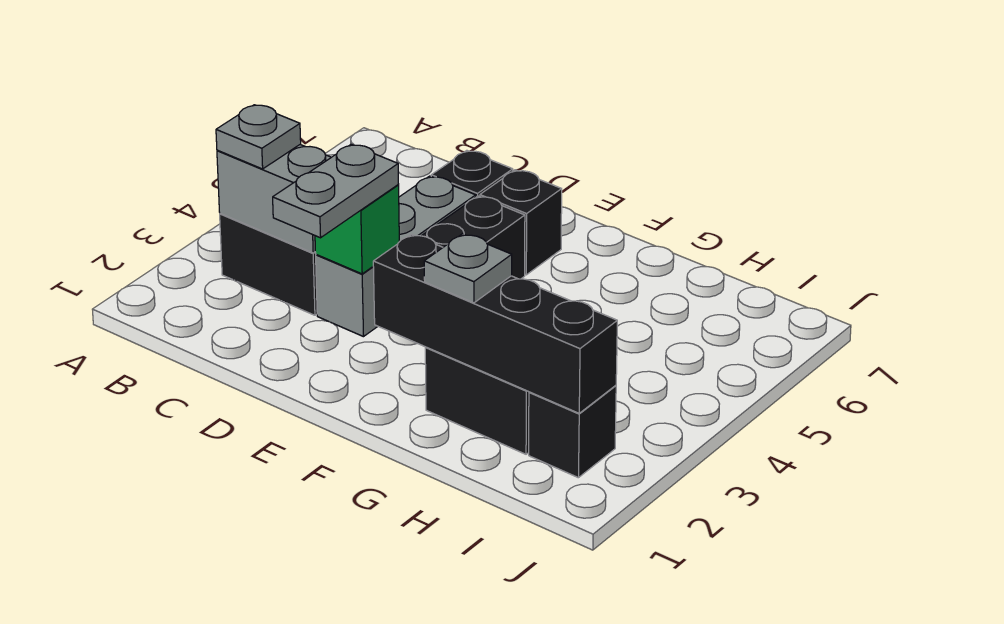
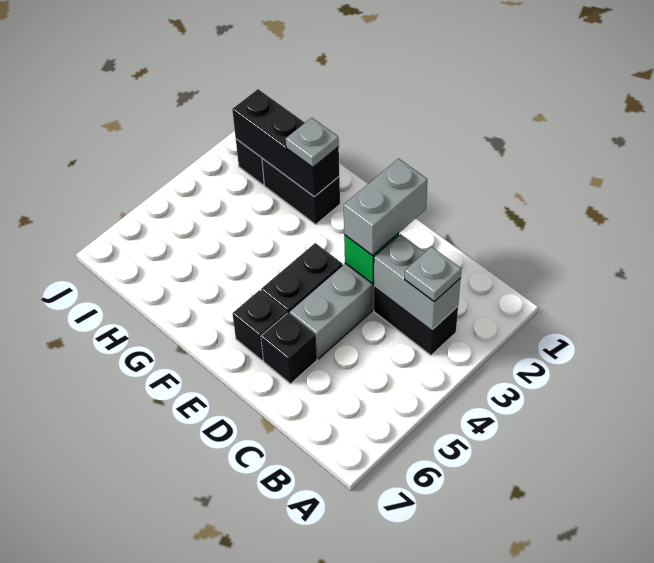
grey plate D2:D3 level 3 -> grey brick D2:D3 level 3
black brick F2:I2 level 2 -> black brick G2:I2 level 2

